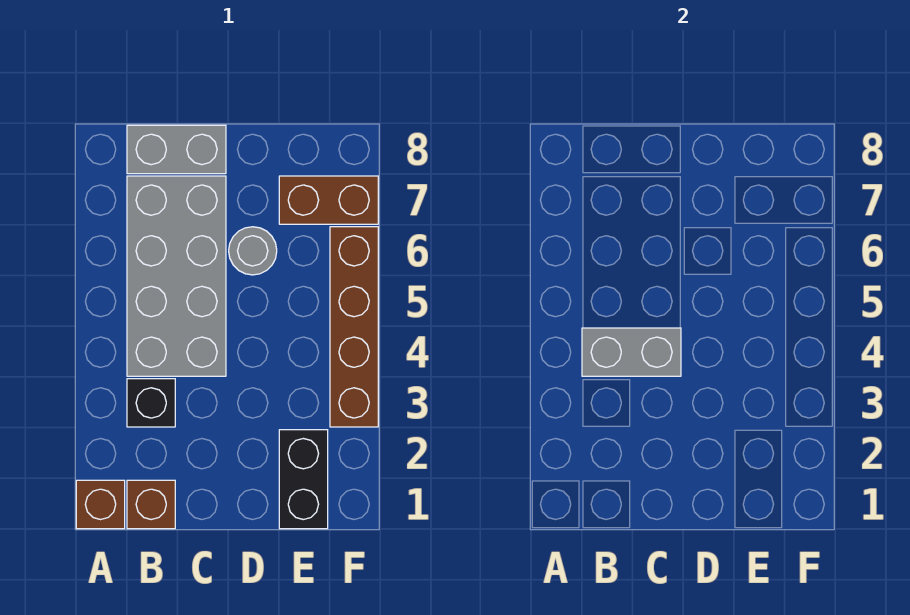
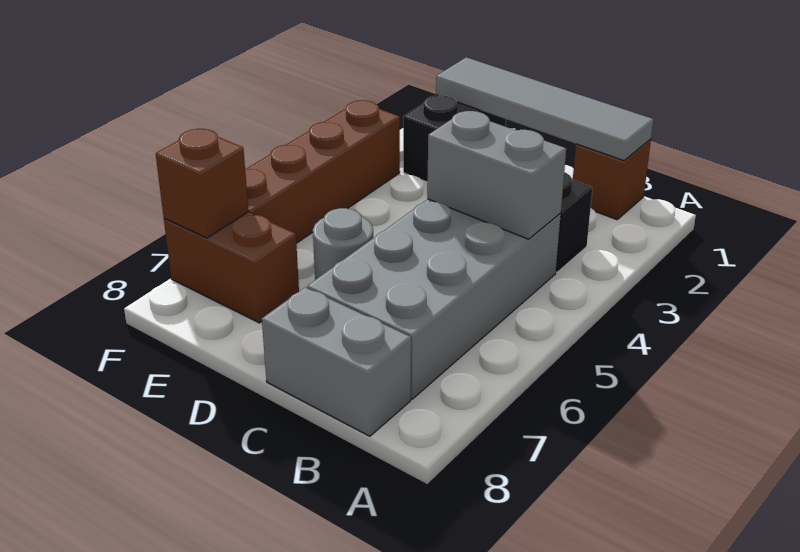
brown brick A1 level 1 -> brown brick F7 level 2
none -> grey tile B1:E1 level 2

